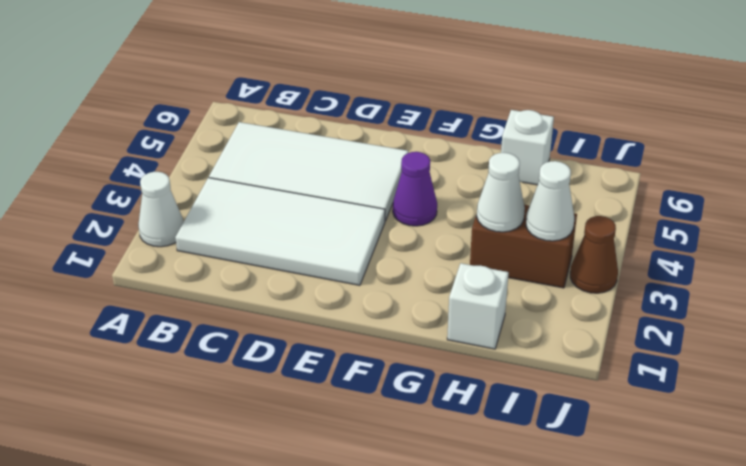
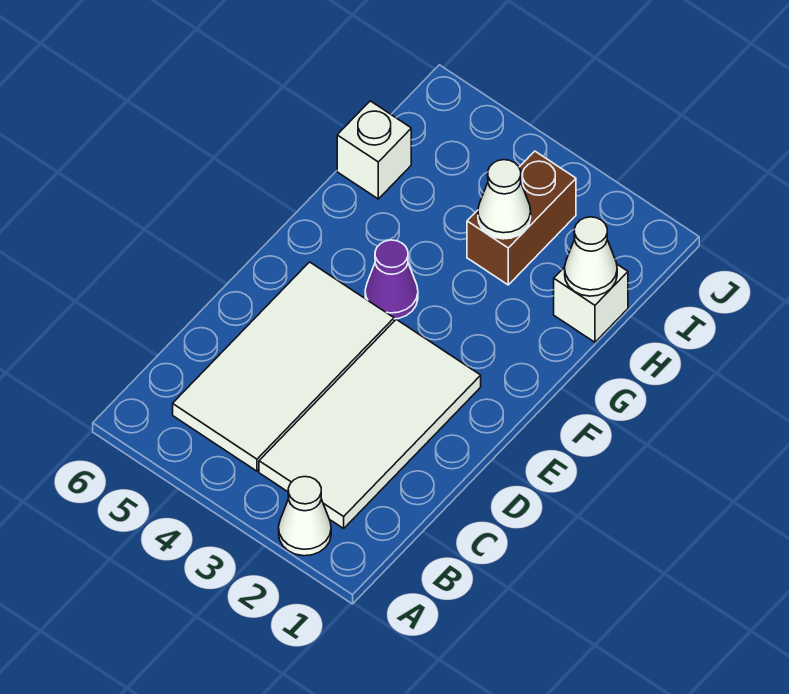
white cone I3 level 2 -> white cone H1 level 2
brown cone J3 level 1 -> none

